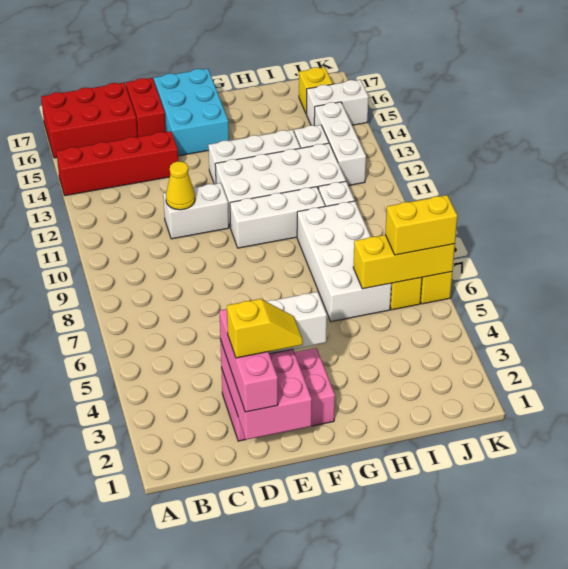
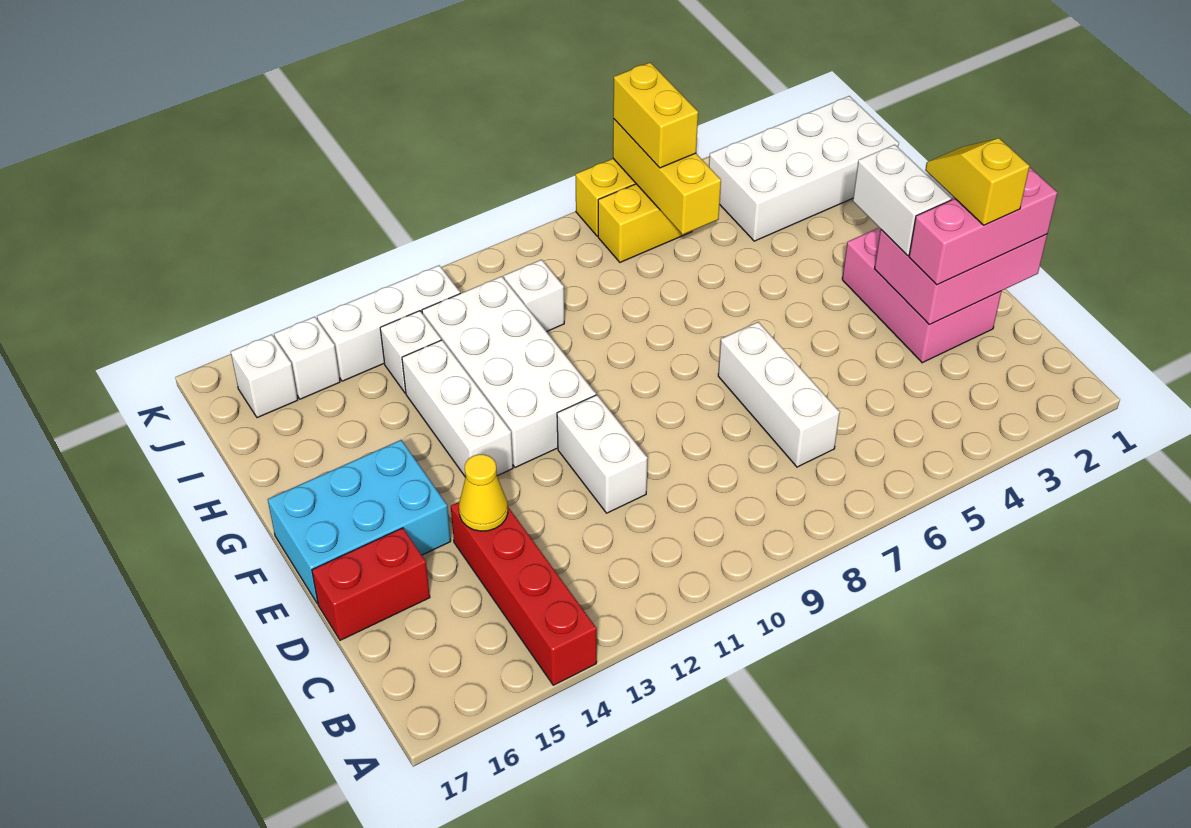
red brick A16:C17 level 1 -> none
yellow cone D11 level 2 -> yellow cone D14 level 2
white brick F10:H10 level 1 -> white brick C7:E7 level 1
white brick H6:I9 level 1 -> white brick I1:J4 level 1
white brick J15:K15 level 1 -> white brick J15 level 1
yellow brick J16 level 1 -> white brick J16 level 1

